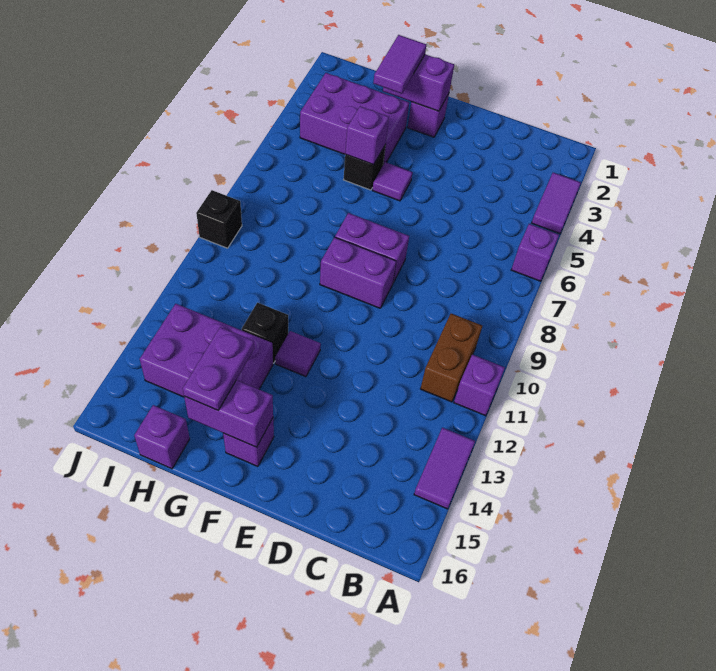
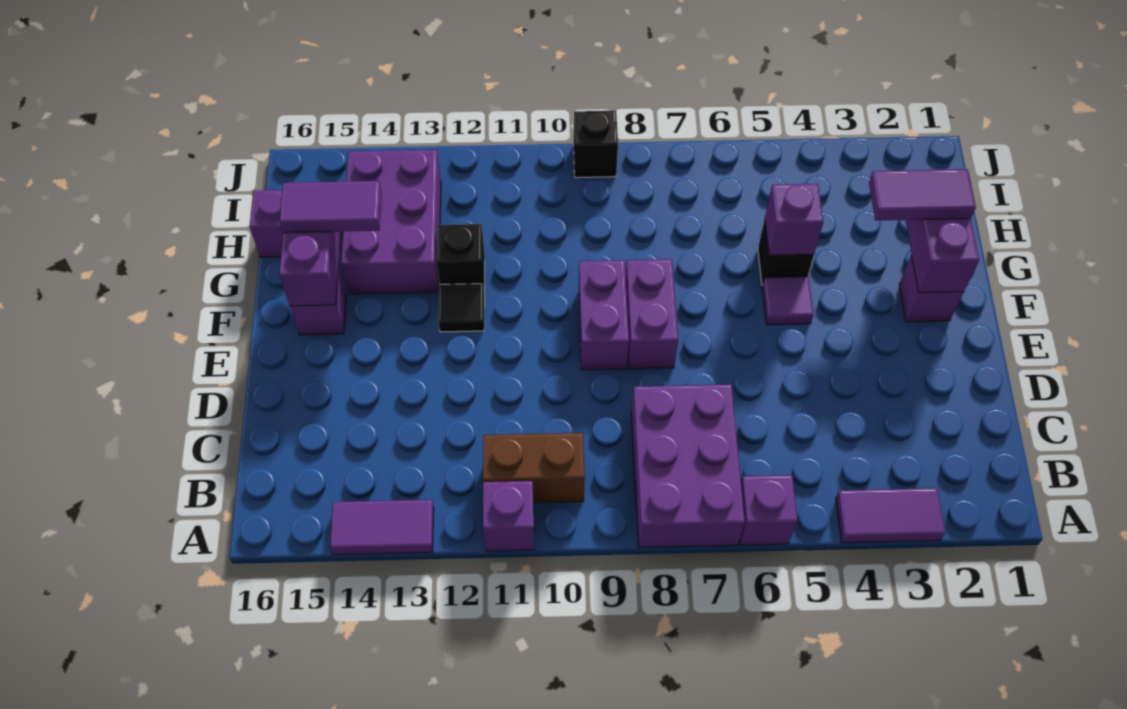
purple tile F12 level 1 -> black tile F12 level 1
purple brick G3:I4 level 1 -> purple brick A7:C8 level 1
purple plate G14:G15 level 3 -> purple tile G14:G15 level 3

